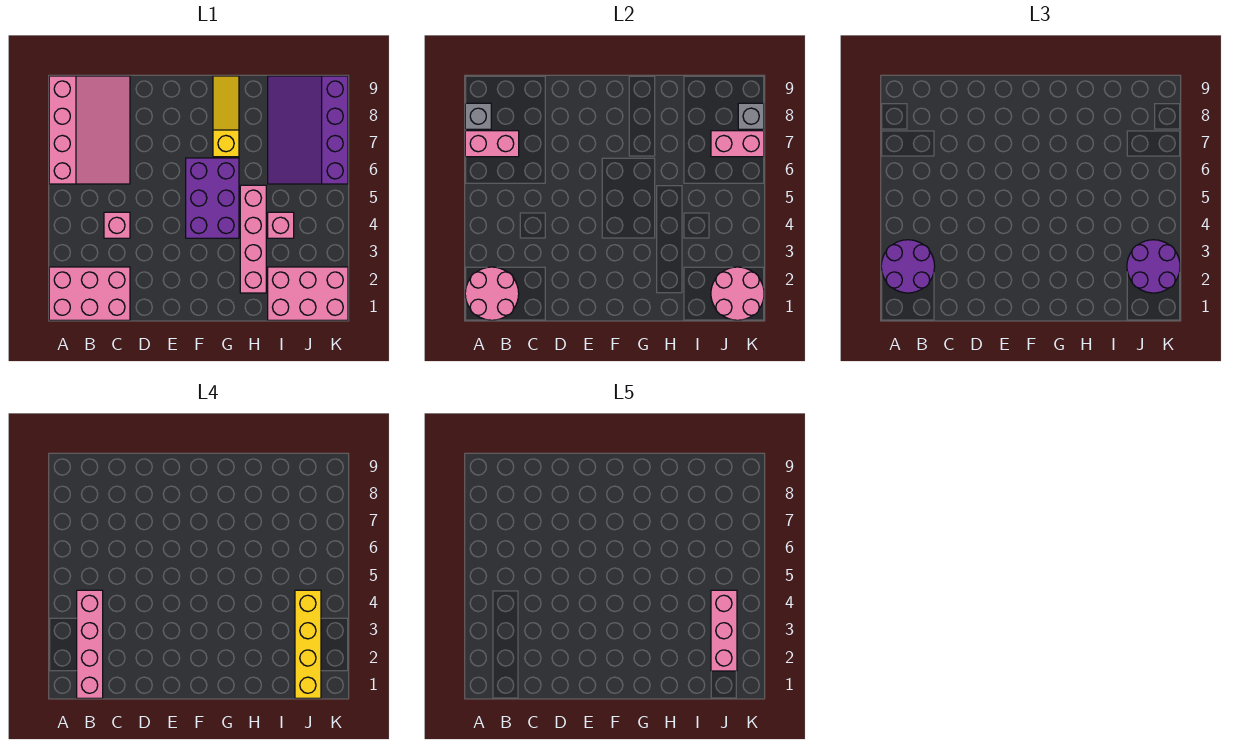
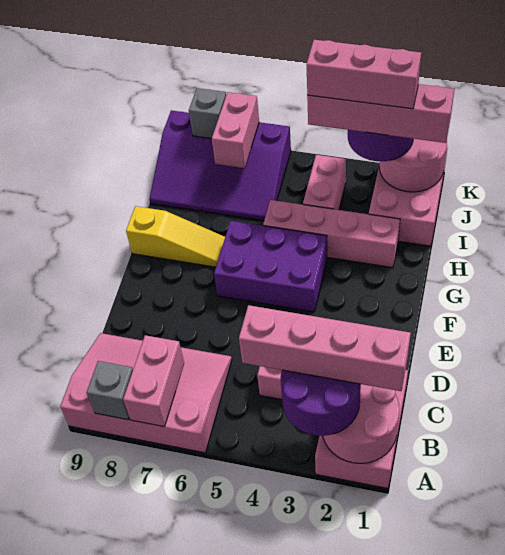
yellow slope G7:G9 level 1 top 7 -> yellow slope G7:G9 level 1 top 9
pink brick I4 level 1 -> pink brick I4:J4 level 1
yellow brick J1:J4 level 4 -> pink brick J1:J4 level 4

